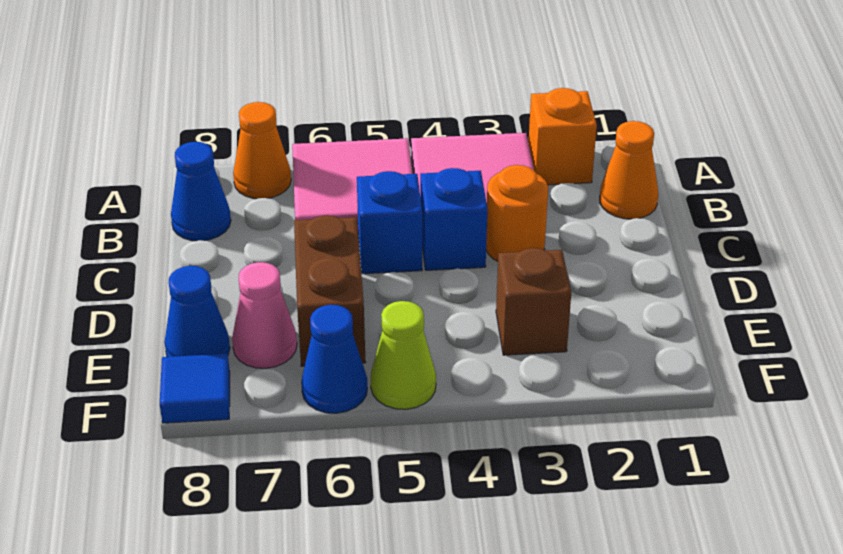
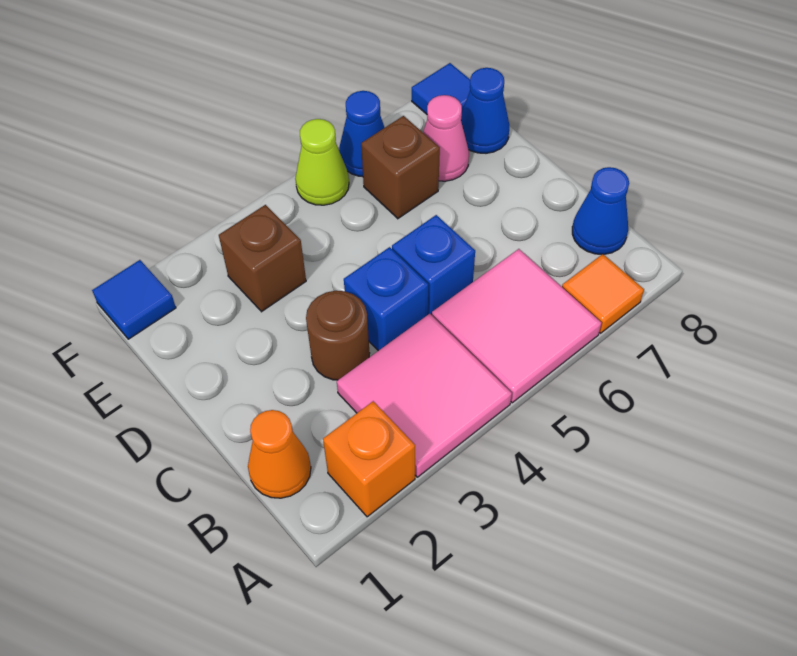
orange cone A7 level 1 -> orange tile A7 level 1
orange round brick C3 level 1 -> brown round brick C3 level 1
brown brick D6:E6 level 1 -> brown brick E6 level 1
none -> blue tile F1 level 1

